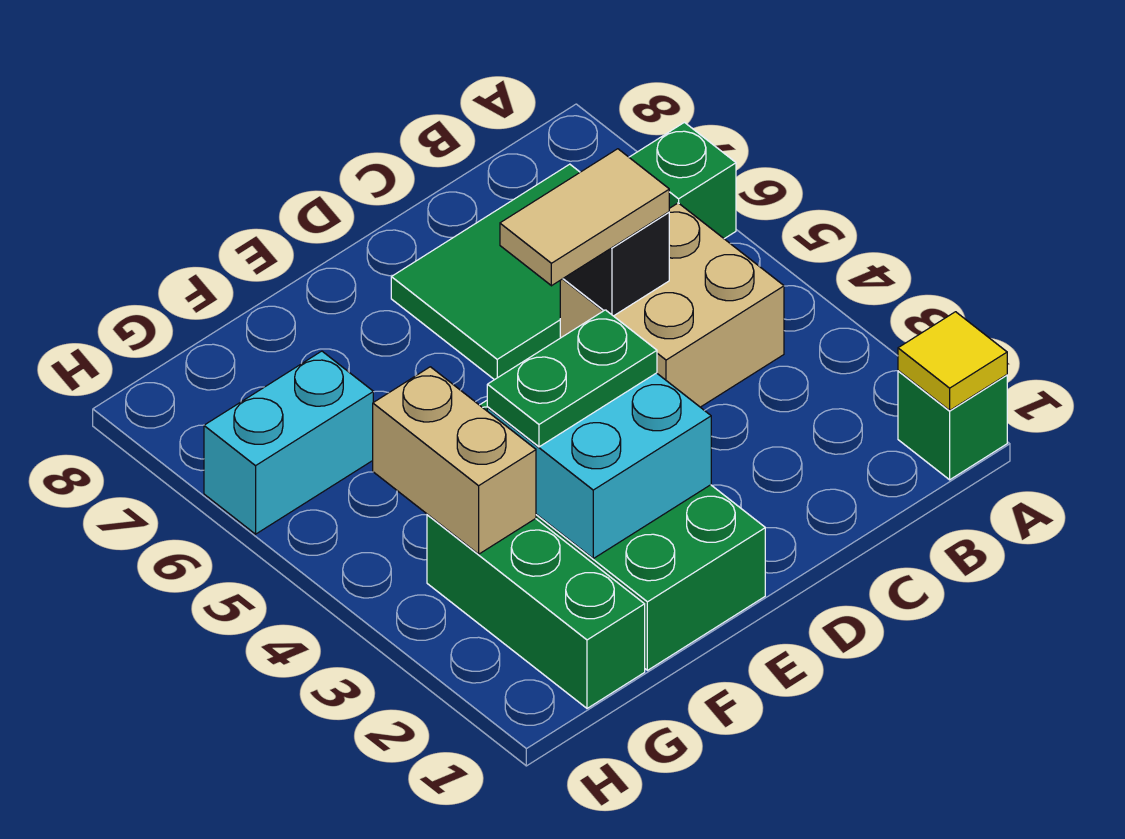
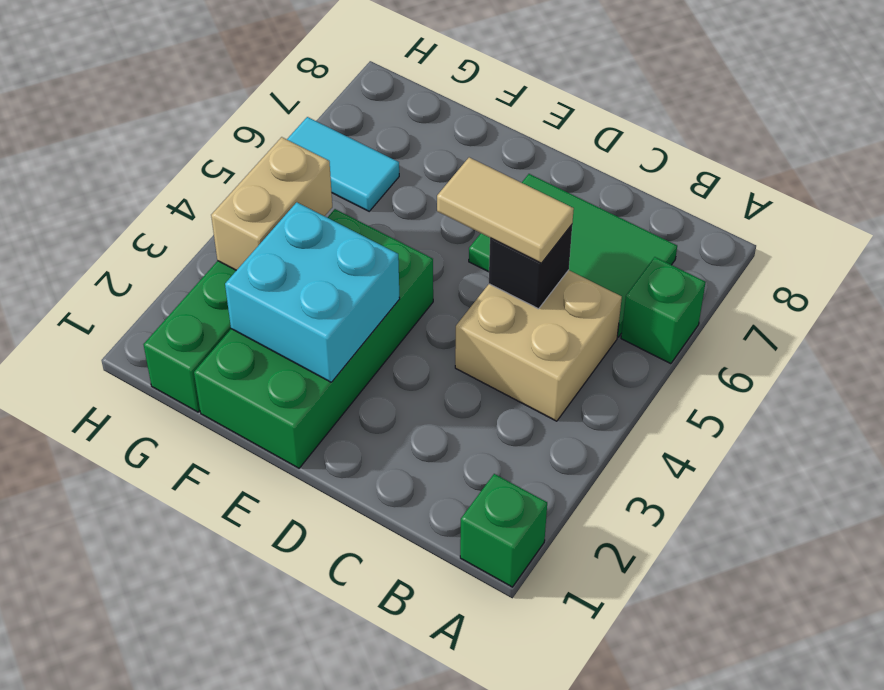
yellow tile A1 level 2 -> none
green plate E3:F3 level 3 -> none
cyan brick G6:H6 level 1 -> cyan tile G6:H6 level 1

